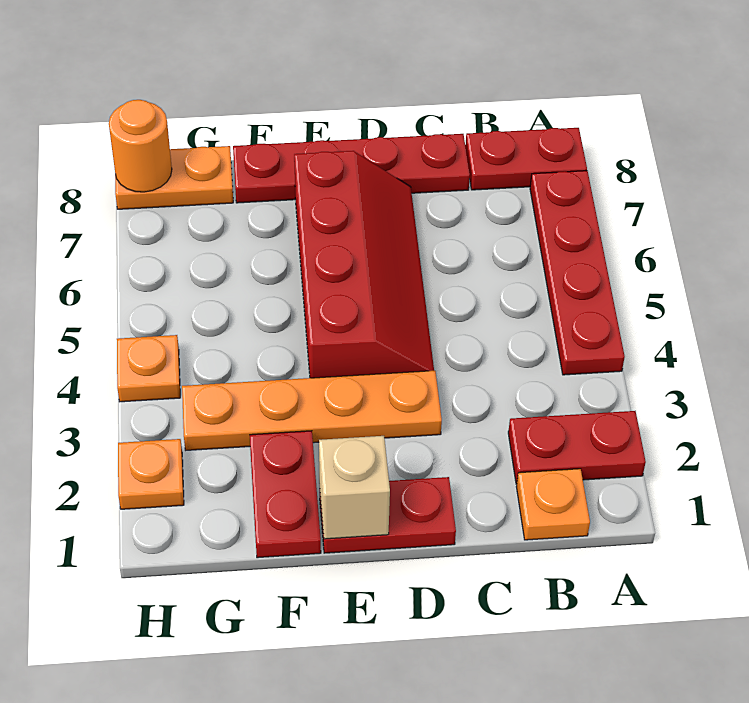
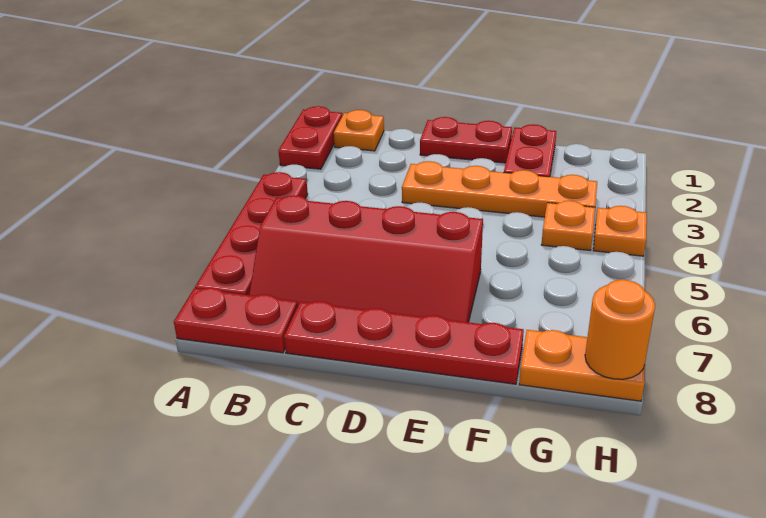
red plate A2:B2 level 1 -> red plate A1:A2 level 1
red slope D4:E7 level 1 top E -> red slope B6:E7 level 1 top 6
tan brick E1 level 2 -> none
orange plate H2 level 1 -> orange plate G4 level 1

